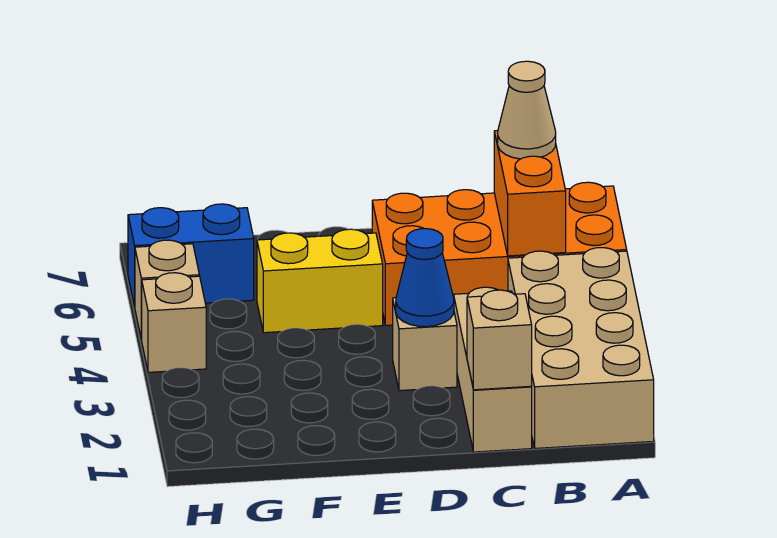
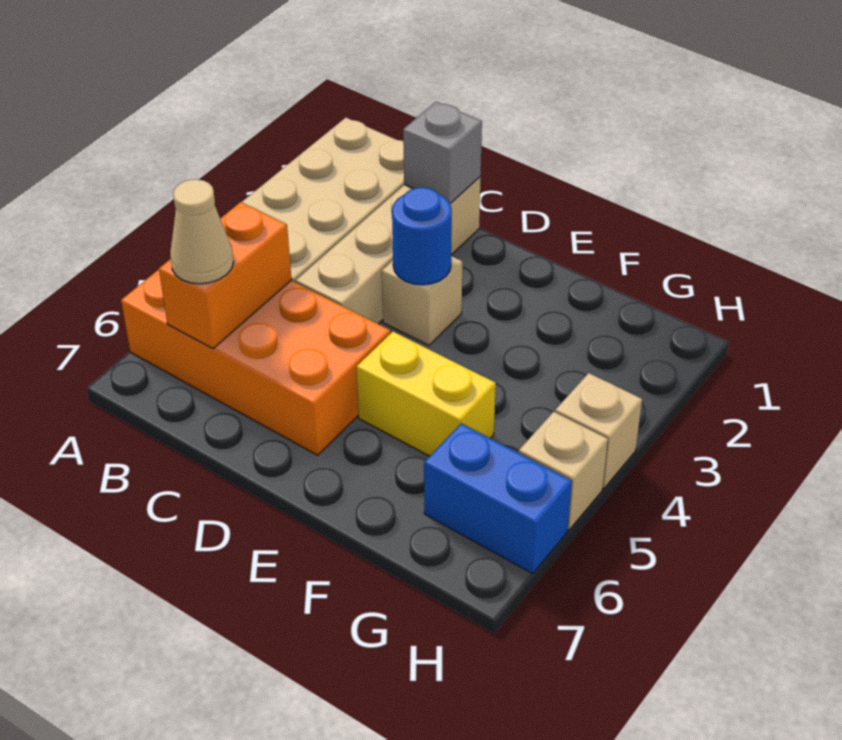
tan brick C1:C3 level 1 -> tan brick C1:C4 level 1
tan brick C1 level 2 -> grey brick C1 level 2
blue cone D3 level 2 -> blue round brick D3 level 2

